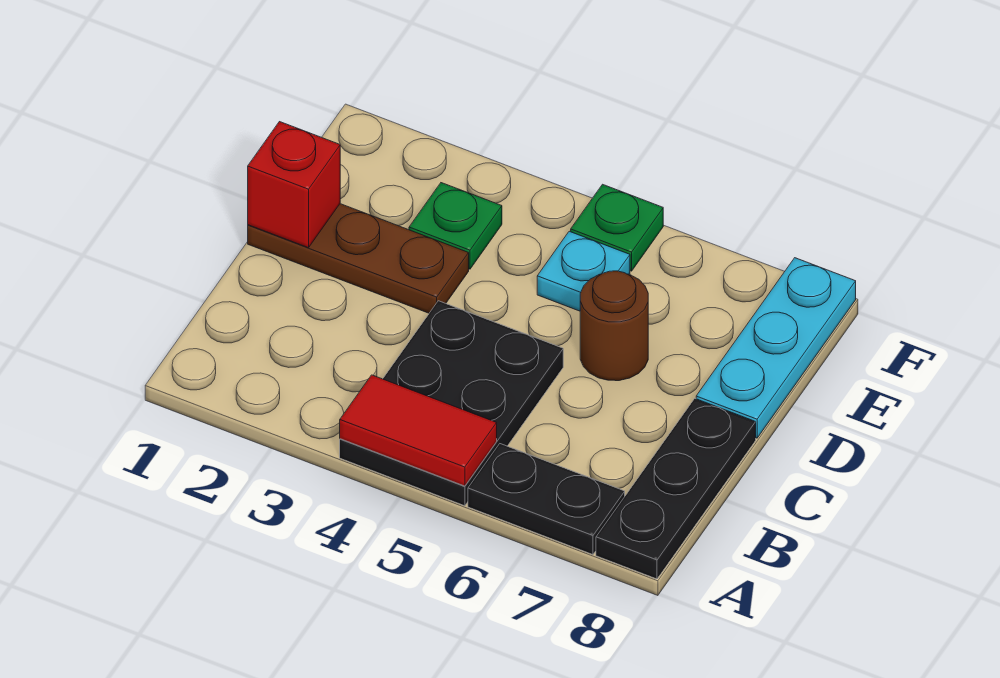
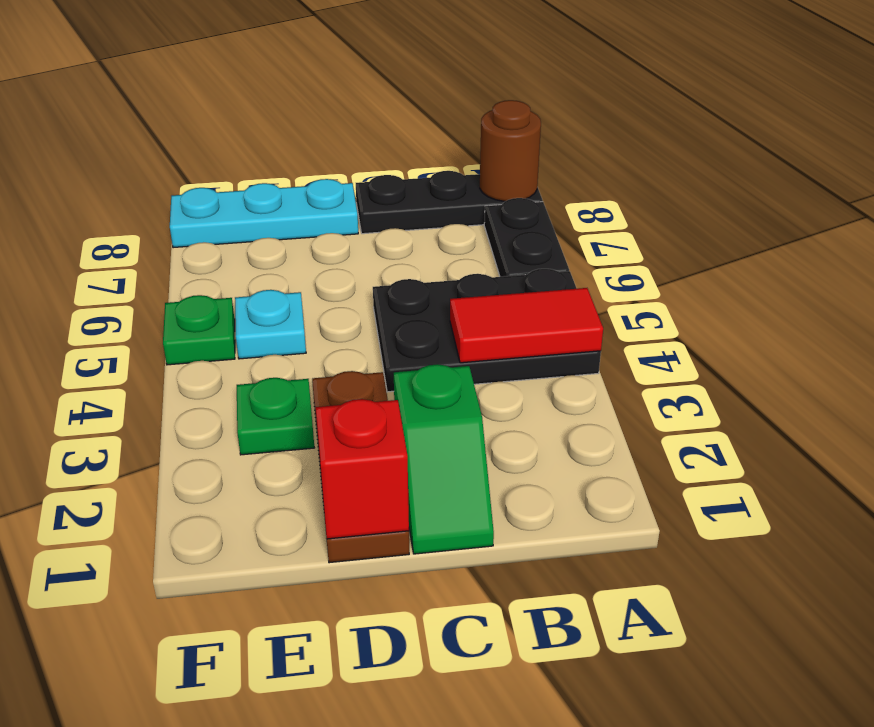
red tile A4:A5 level 2 -> red tile A4:B4 level 2
none -> green slope C1:C2 level 1 top 2
brown round brick D6 level 1 -> brown round brick A8 level 2

